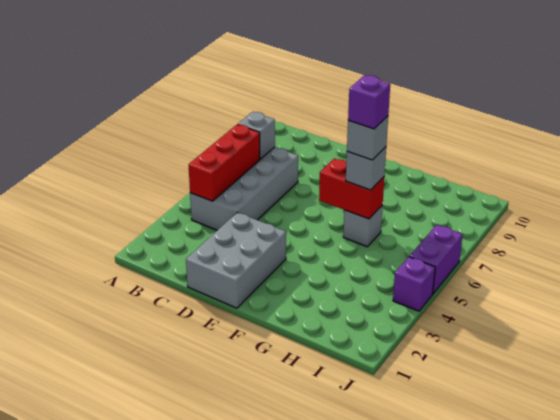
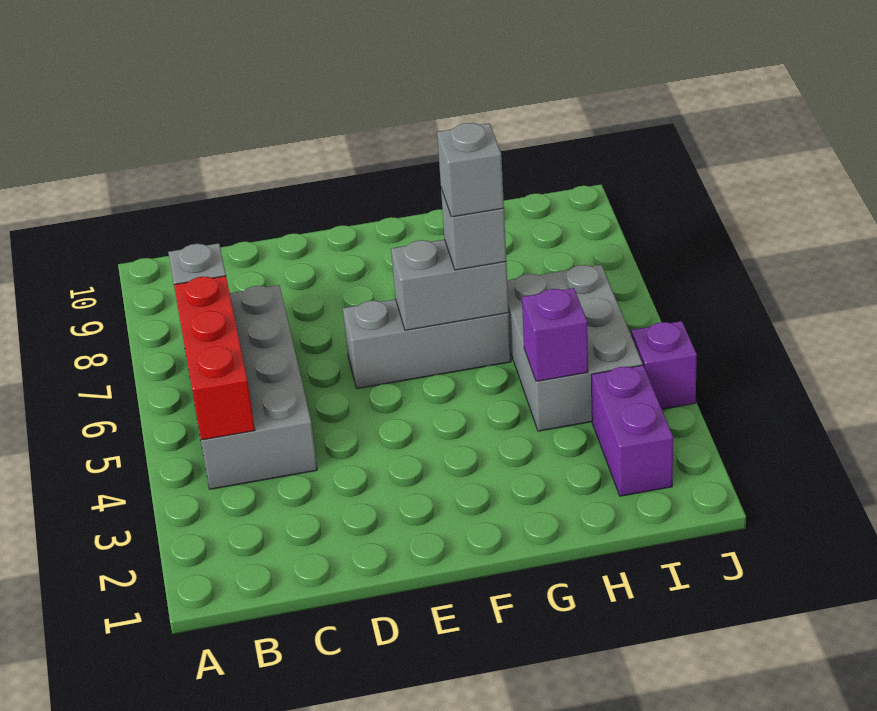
grey brick D1:E3 level 1 -> grey brick H4:I6 level 1
red brick F6:G6 level 2 -> grey brick F6:G6 level 2
grey brick G6 level 1 -> grey brick E6:G6 level 1
purple brick G6 level 5 -> purple brick H4 level 2
purple brick J5:J6 level 1 -> purple brick I2:I3 level 1

